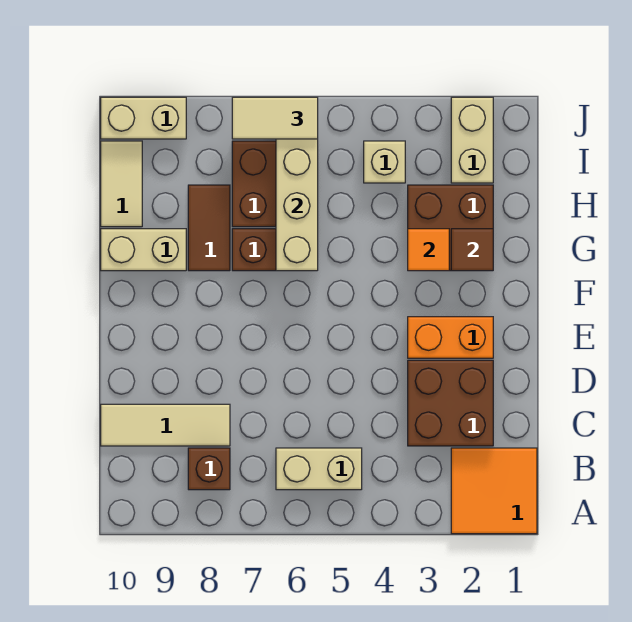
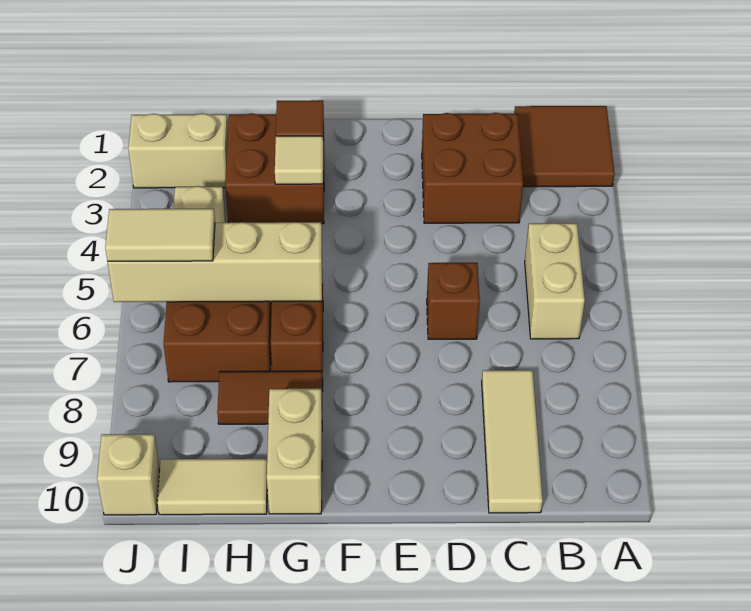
orange tile A1:B2 level 1 -> brown tile A1:B2 level 1
brown brick B8 level 1 -> brown brick D6 level 1
orange brick E2:E3 level 1 -> none
orange tile G3 level 2 -> tan tile G3 level 2
tan tile J6:J7 level 3 -> tan tile I6:J6 level 3
tan brick J9:J10 level 1 -> tan brick J10 level 1

